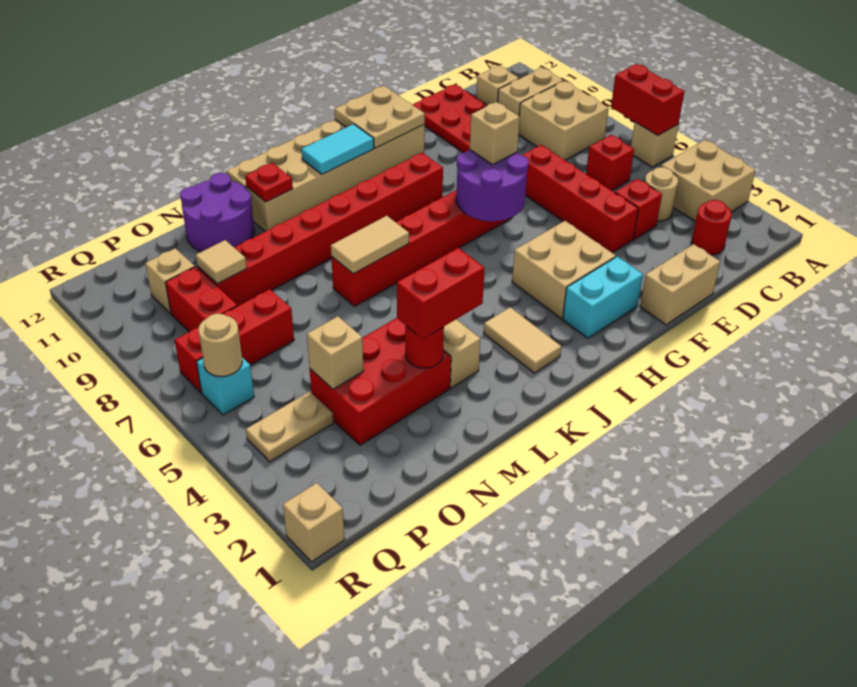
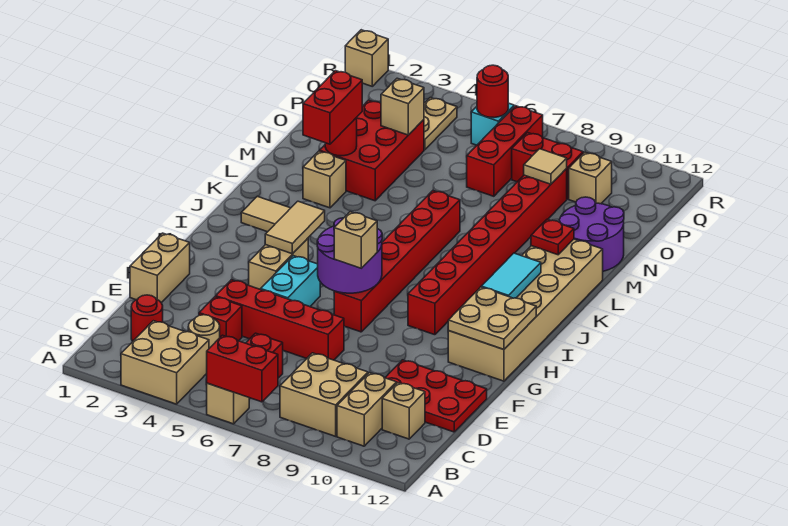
cyan brick G2:H2 level 1 -> cyan brick F5:G5 level 1
tan brick G3:H4 level 1 -> tan brick G4:H4 level 1
tan tile K7:L7 level 2 -> tan tile H4:I4 level 2
tan round brick Q6 level 2 -> red round brick Q6 level 2

